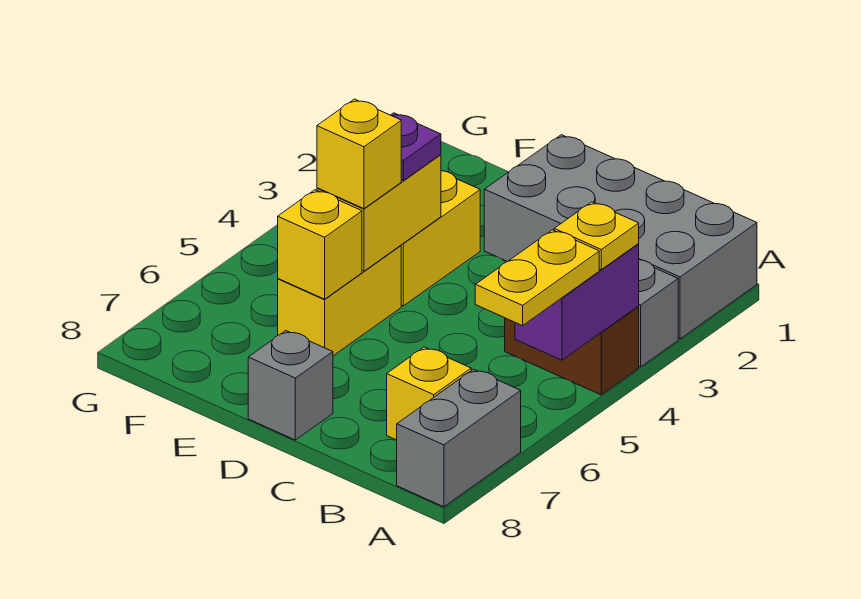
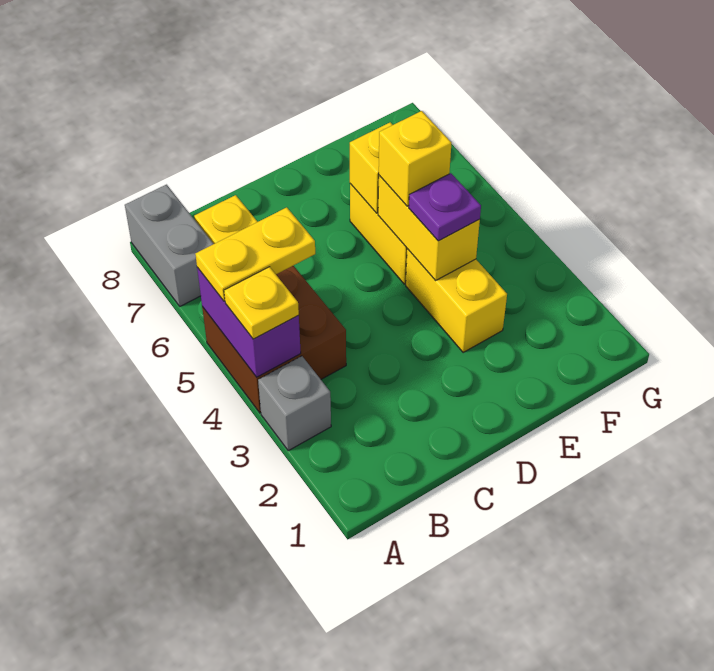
grey brick A1:D2 level 1 -> none
brown brick A4:B4 level 1 -> brown brick A4:B5 level 1
yellow plate A5:A6 level 3 -> yellow plate A5:B5 level 3
grey brick D8 level 1 -> none

